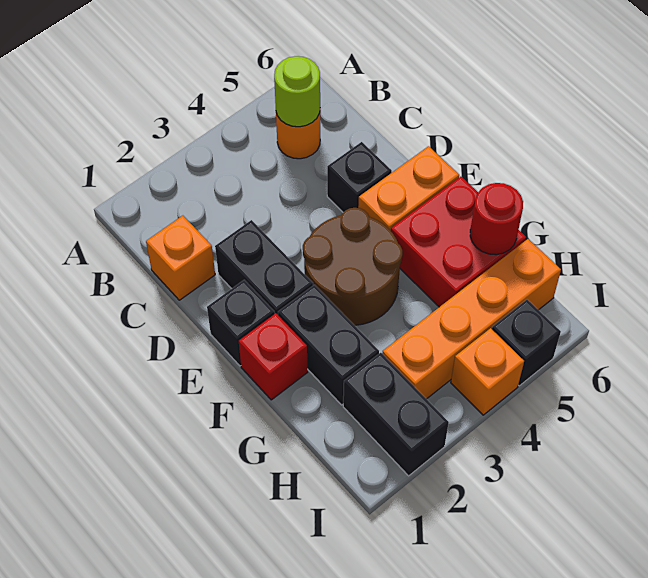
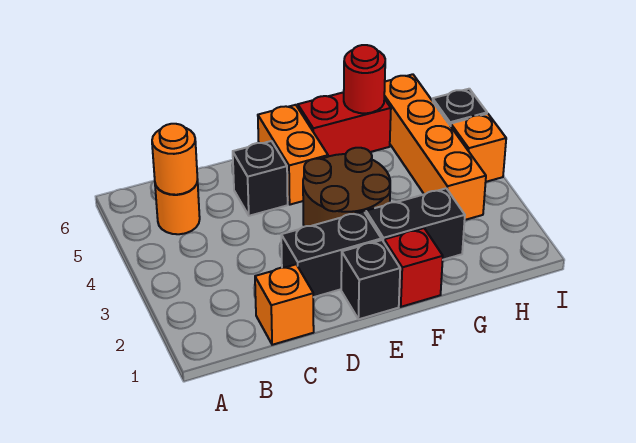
lime round brick B5 level 2 -> orange round brick B5 level 2
red brick F5:G6 level 1 -> red brick F6:G6 level 1
black brick H2:I2 level 1 -> none

